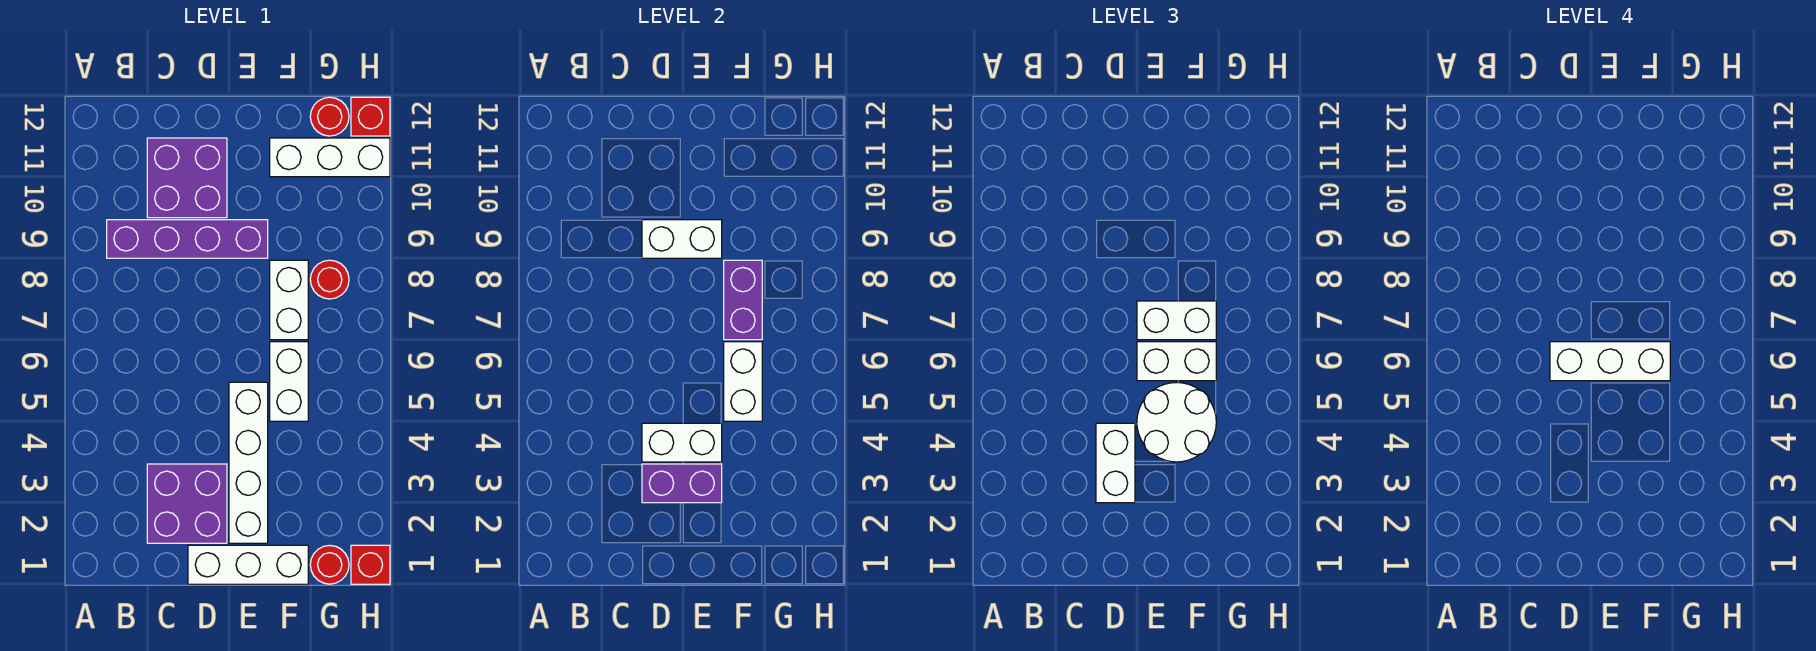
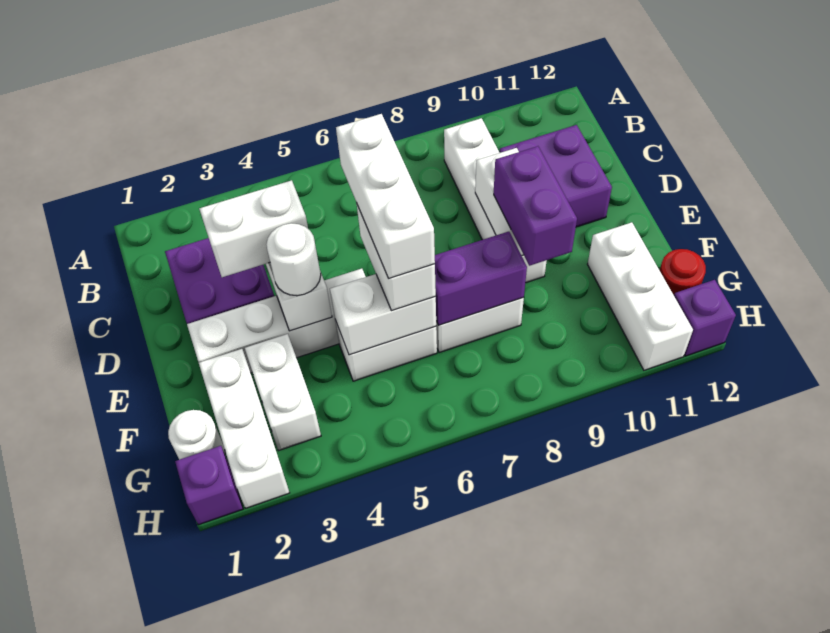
purple brick B9:E9 level 1 -> white brick B9:E9 level 1
white brick D1:F1 level 1 -> white brick F2:H2 level 1
purple brick D3:E3 level 2 -> purple brick E9:F9 level 3
white round brick E4:F5 level 3 -> white round brick E4 level 3
white brick E7:F7 level 3 -> white brick F3:G3 level 1
red round brick G1 level 1 -> white round brick G1 level 1
red round brick G8 level 1 -> none
red brick H1 level 1 -> purple brick H1 level 1
red brick H12 level 1 -> purple brick H12 level 1

